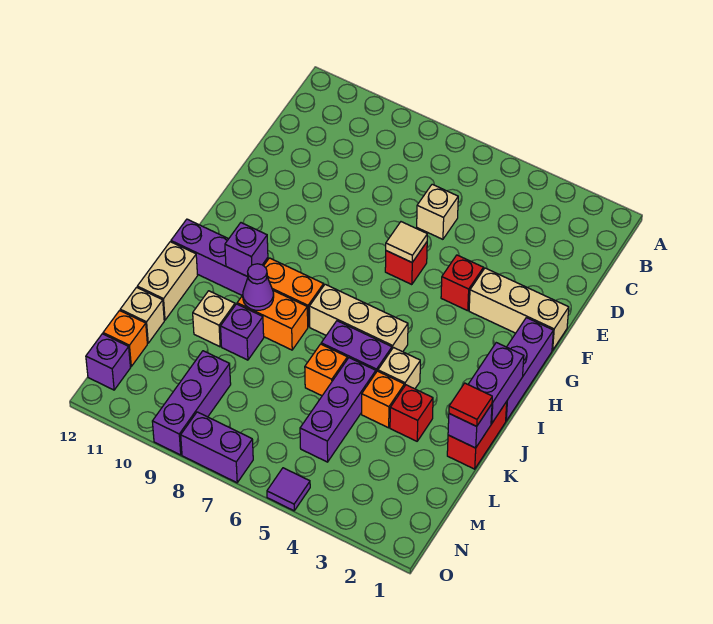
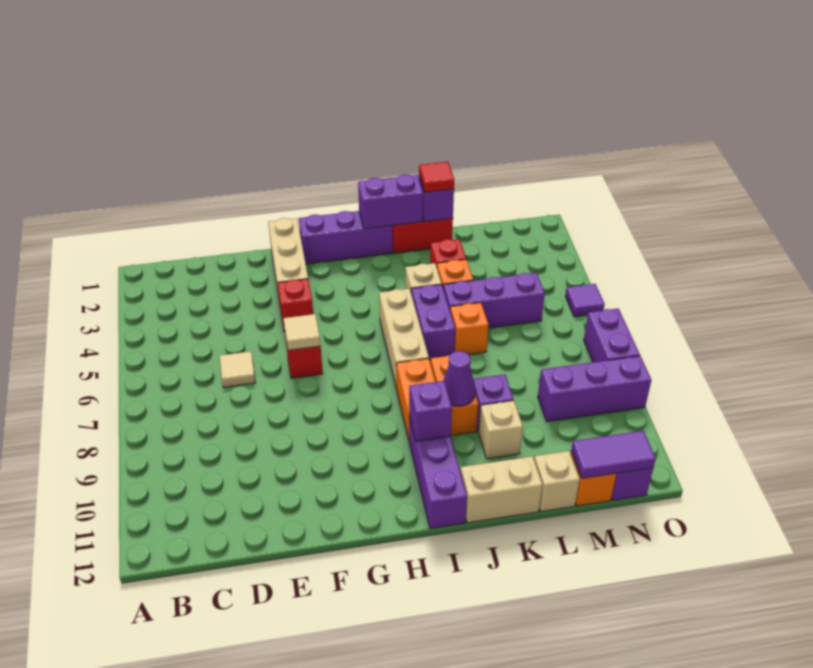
tan brick D6 level 1 -> tan tile D6 level 1
none -> purple tile M12:N12 level 2

